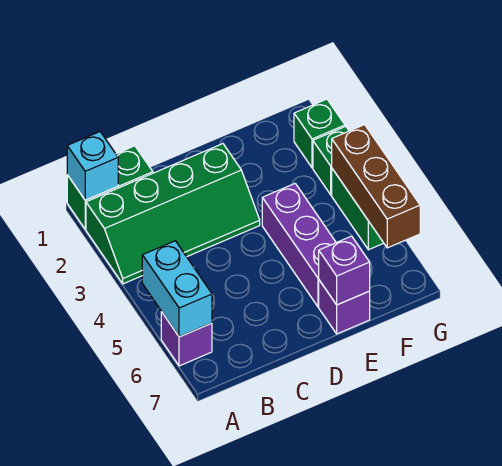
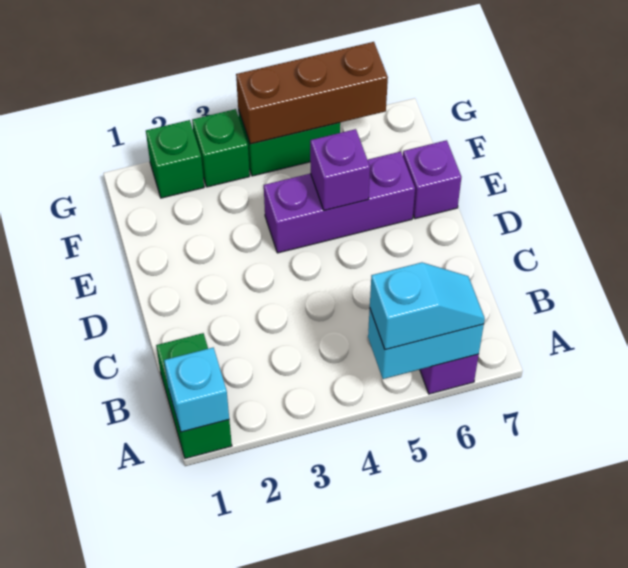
green slope A2:D3 level 1 top 2 -> none
none -> cyan slope A5:A6 level 3 top 5
purple brick E7 level 2 -> purple brick E5 level 2

